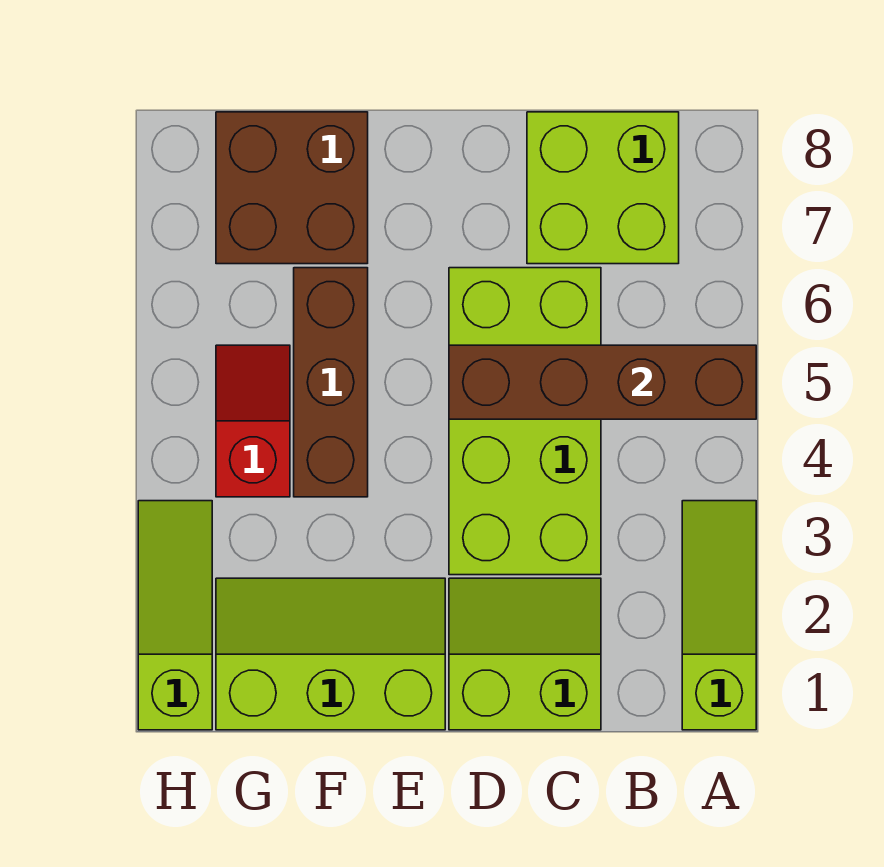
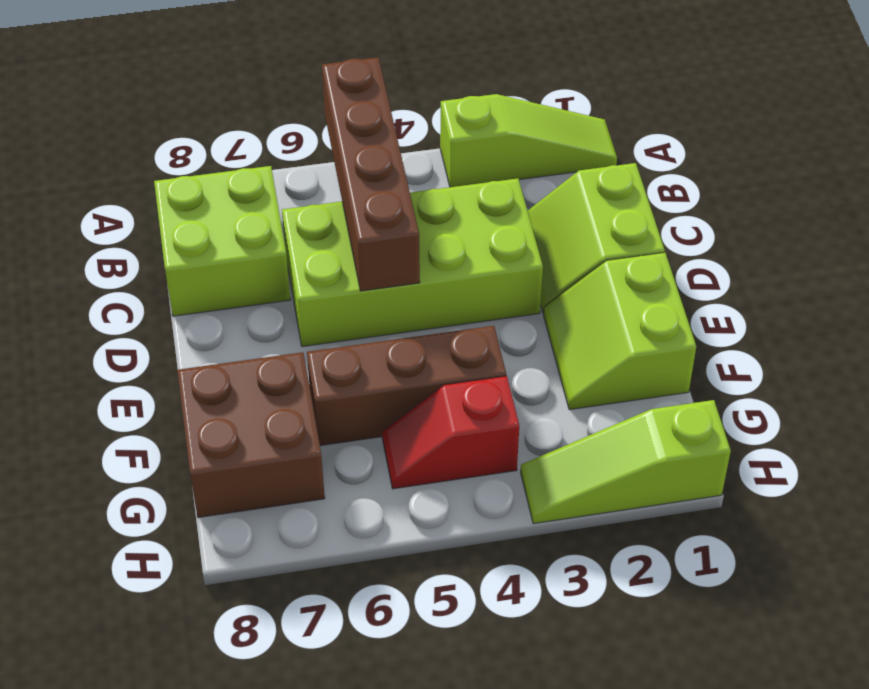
lime slope A1:A3 level 1 top 1 -> lime slope A1:A3 level 1 top 3
lime slope E1:G2 level 1 top 1 -> lime slope E1:F2 level 1 top 1

